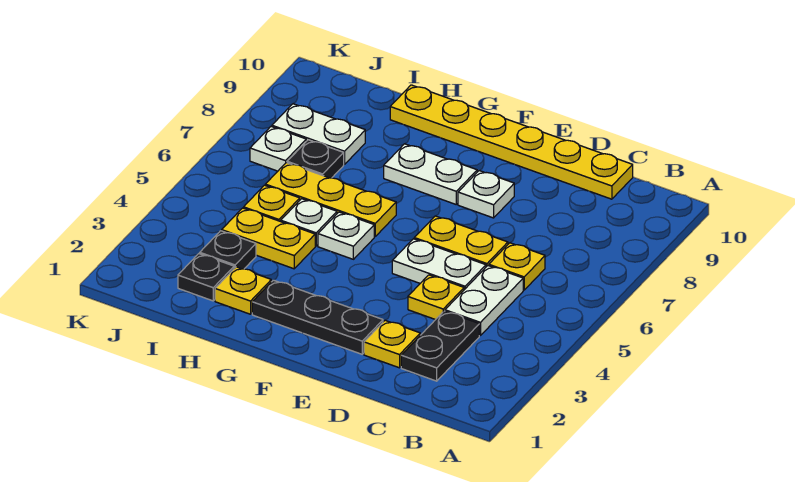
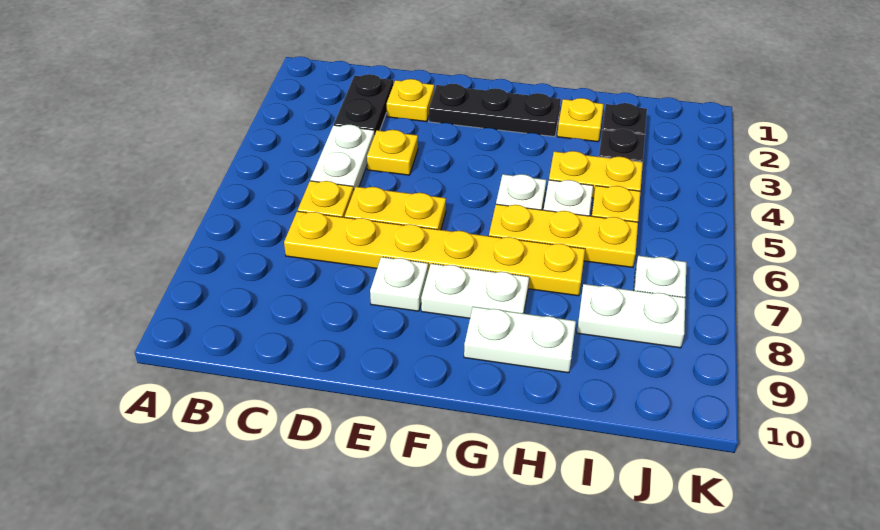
yellow plate C10:H10 level 1 -> yellow plate C7:H7 level 1
white plate D5:E5 level 1 -> white plate G9:H9 level 1
black plate I7 level 1 -> none

